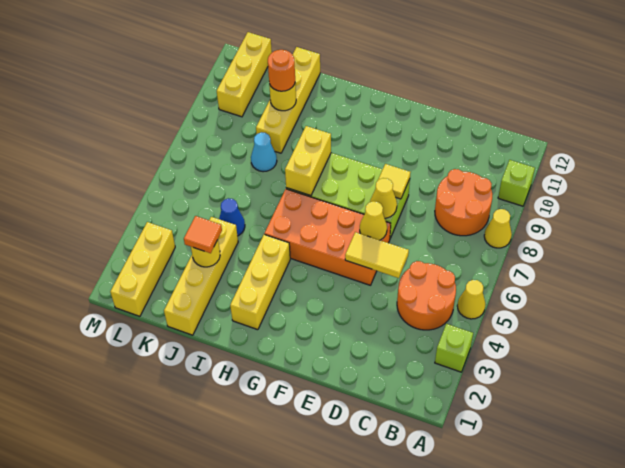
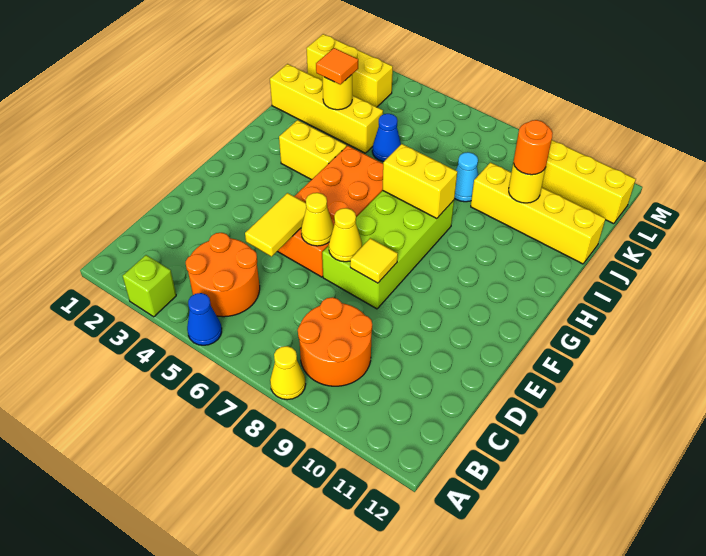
yellow cone A5 level 1 -> blue cone A5 level 1
lime brick A10 level 1 -> none
yellow brick H2:H4 level 1 -> yellow brick H3:H4 level 1

